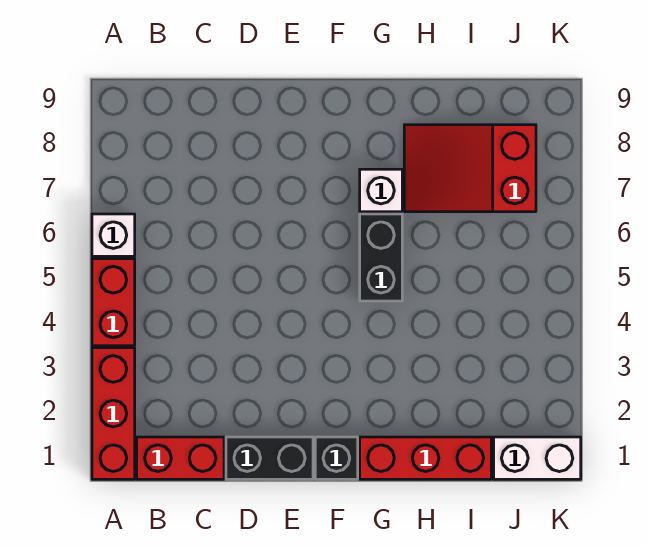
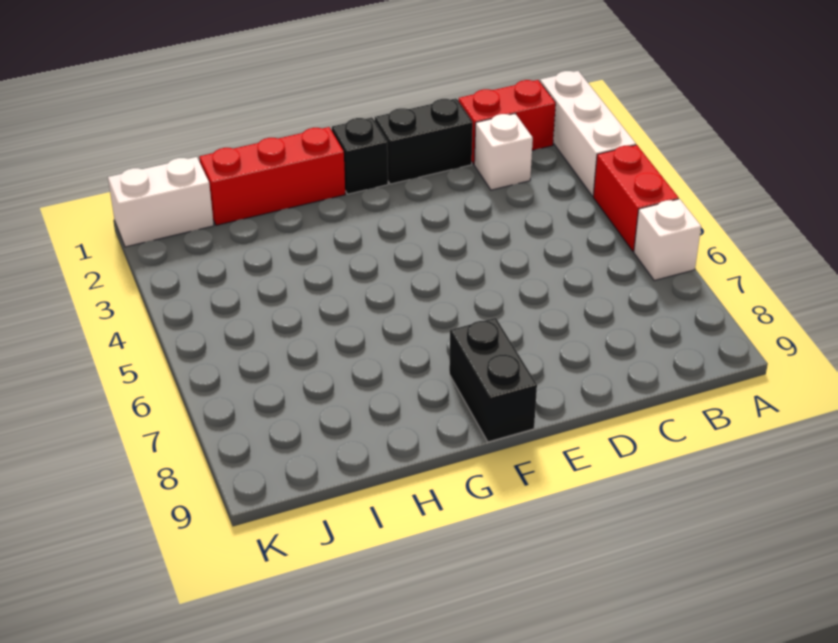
red brick A1:A3 level 1 -> white brick A1:A3 level 1
black brick G5:G6 level 1 -> black brick F8:F9 level 1
white brick G7 level 1 -> white brick C2 level 1
red slope H7:J8 level 1 top J -> none

